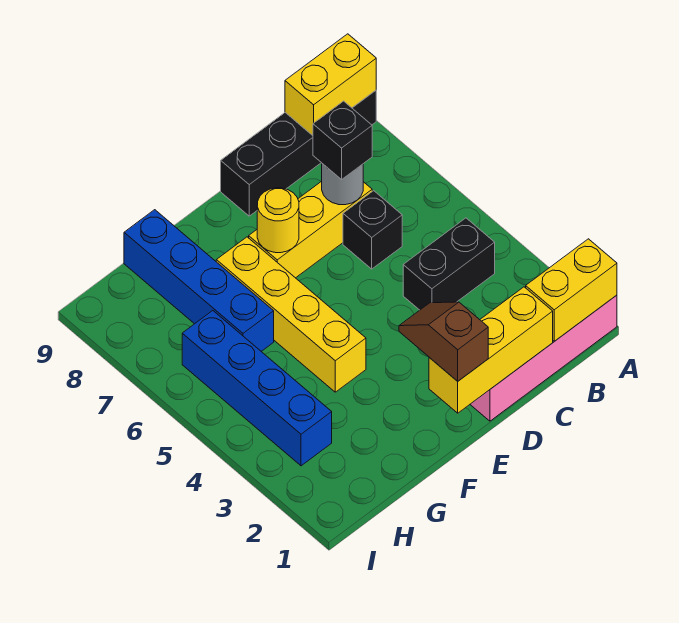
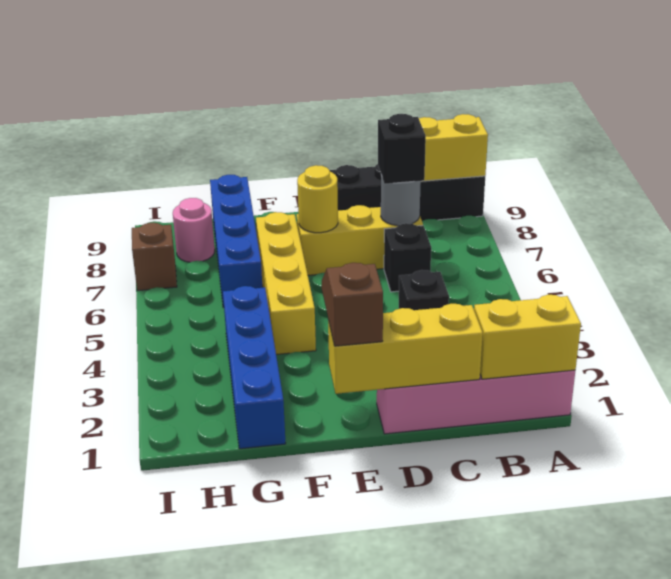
black brick B4:C4 level 1 -> black brick C4 level 1
blue brick H3:H6 level 1 -> blue brick G1:G4 level 1
none -> pink round brick H8 level 1
none -> brown brick I7 level 1

